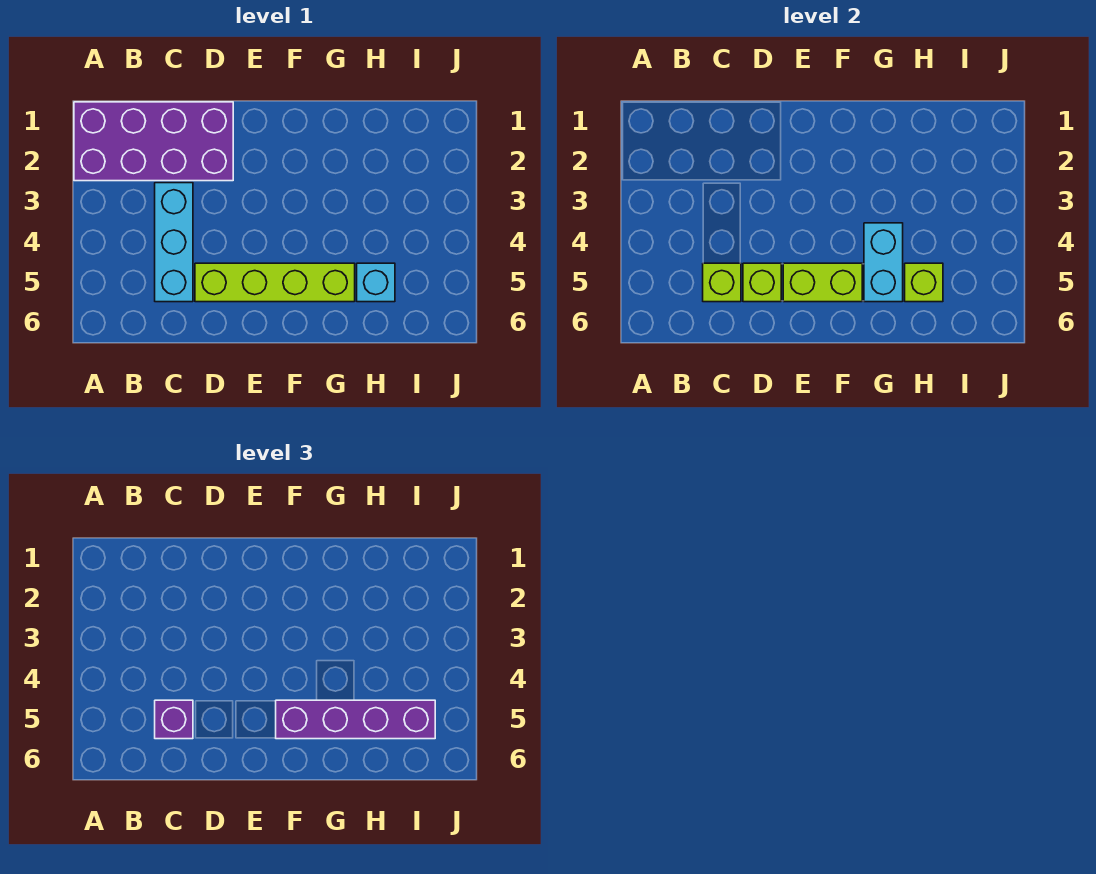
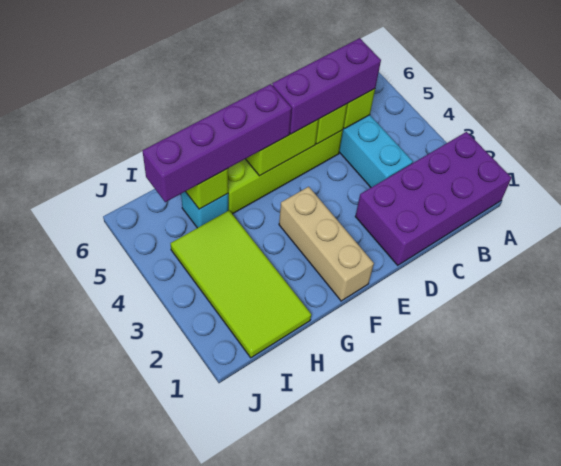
purple brick C5 level 3 -> purple brick C5:E5 level 3
none -> tan brick F1:F3 level 1
cyan brick G4:G5 level 2 -> none
none -> lime tile H1:I4 level 1

